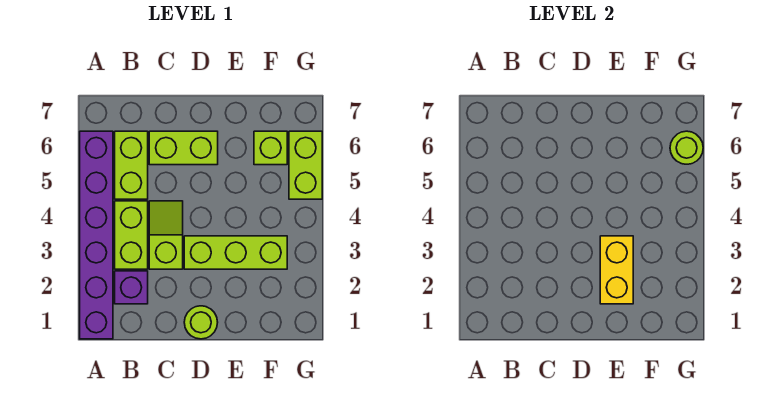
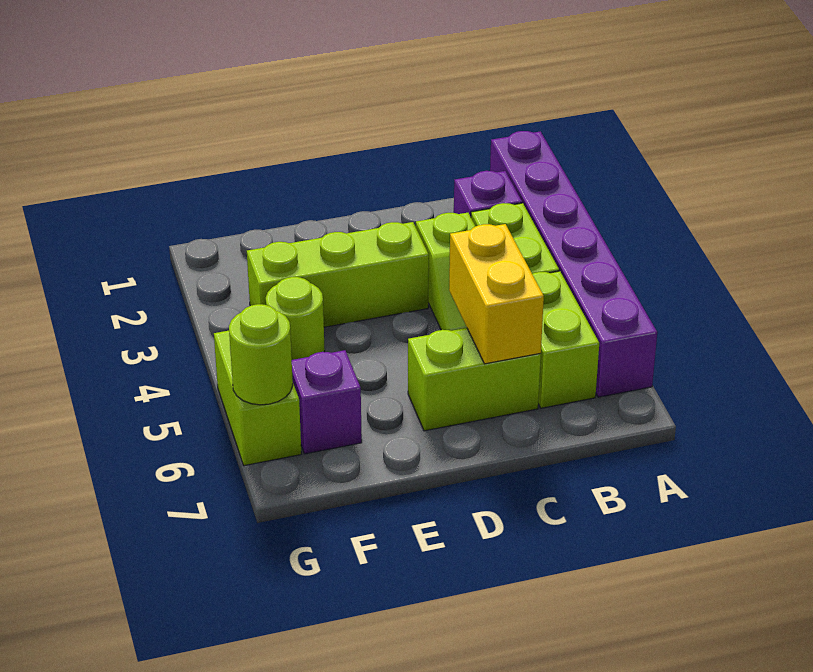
lime round brick D1 level 1 -> lime round brick F4 level 1
yellow brick E2:E3 level 2 -> yellow brick C5:C6 level 2
lime brick F6 level 1 -> purple brick F6 level 1

